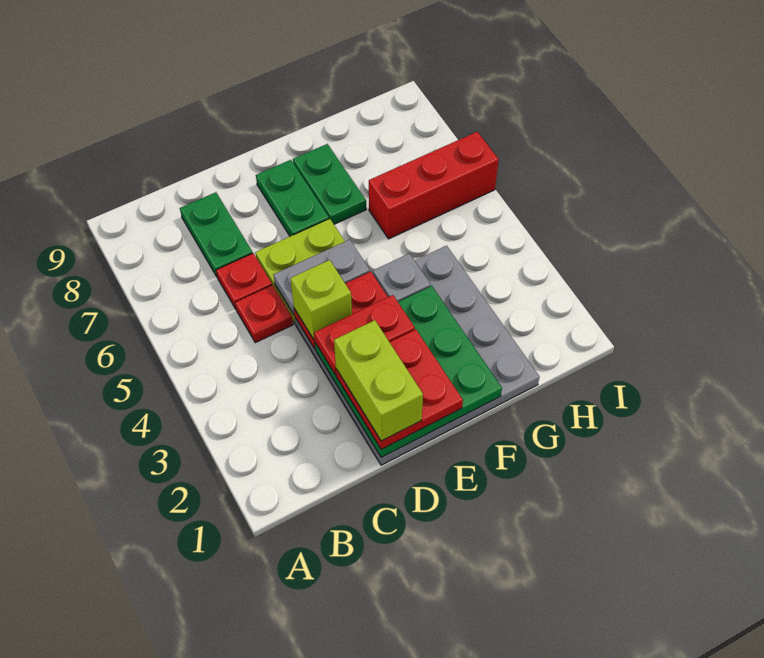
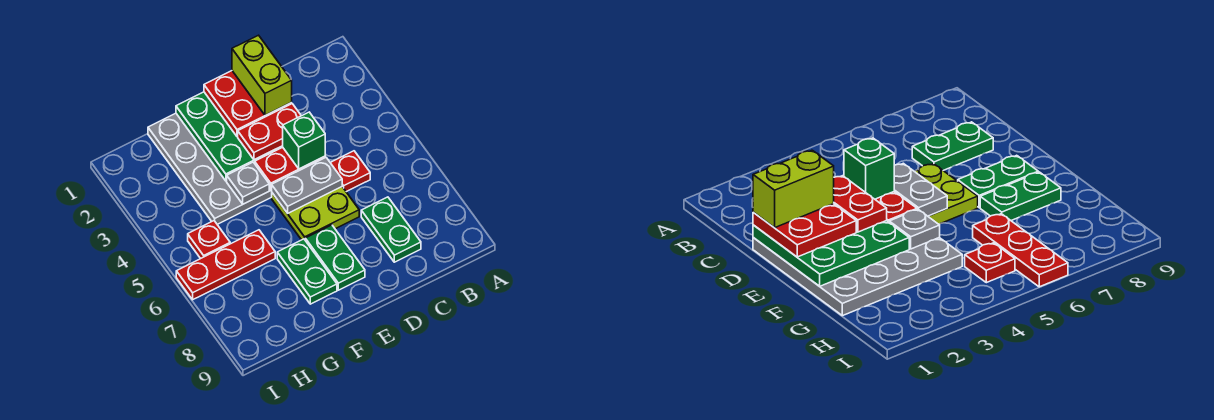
red plate C6 level 1 -> red plate H5 level 1
lime brick D4 level 3 -> green brick D4 level 3
red brick G6:I6 level 1 -> red plate G6:I6 level 1

